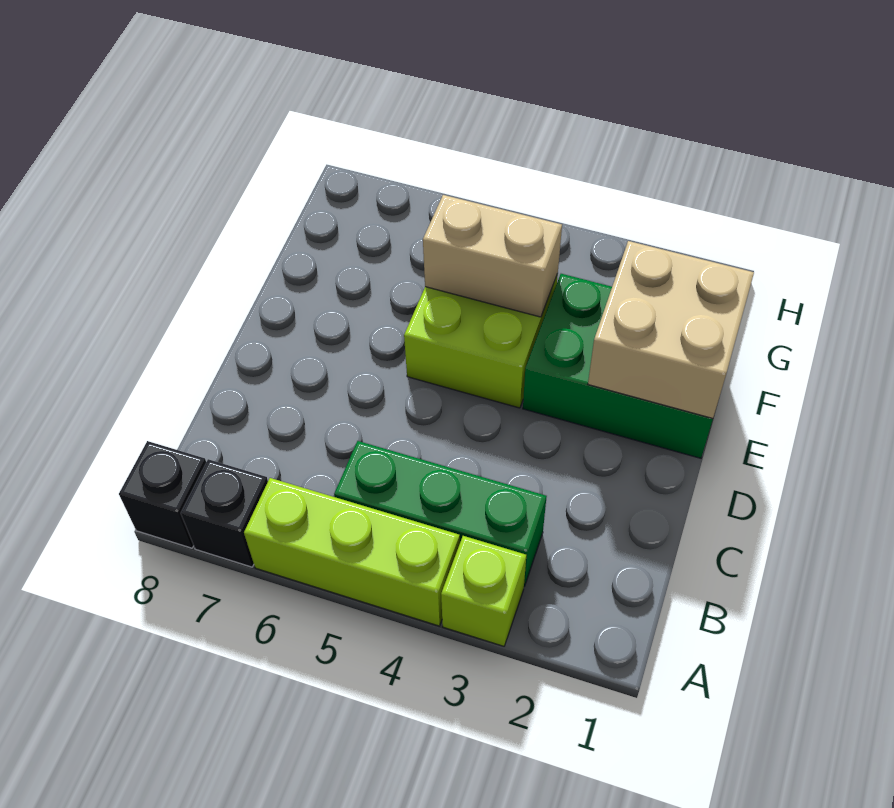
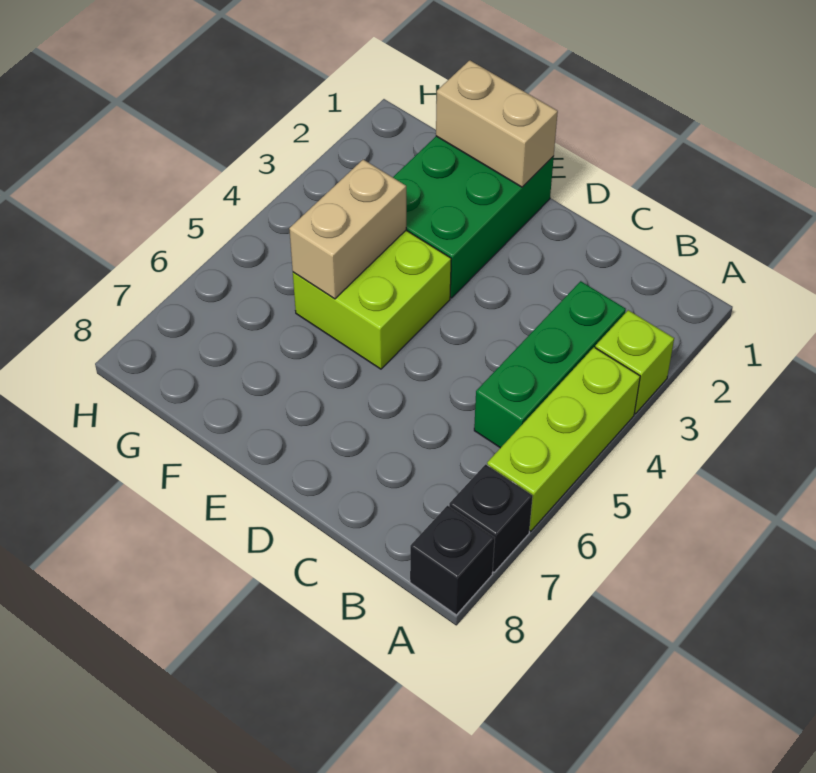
tan brick E1:F2 level 2 -> tan brick E1:F1 level 2

